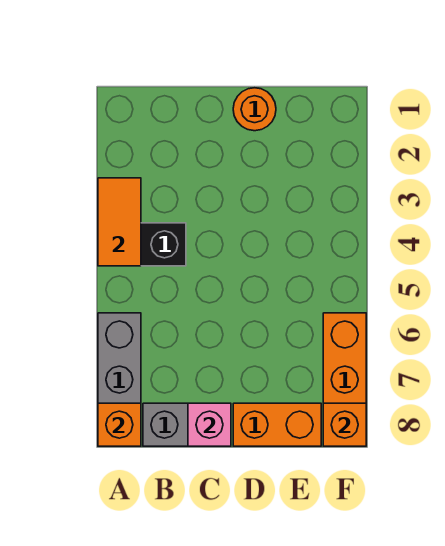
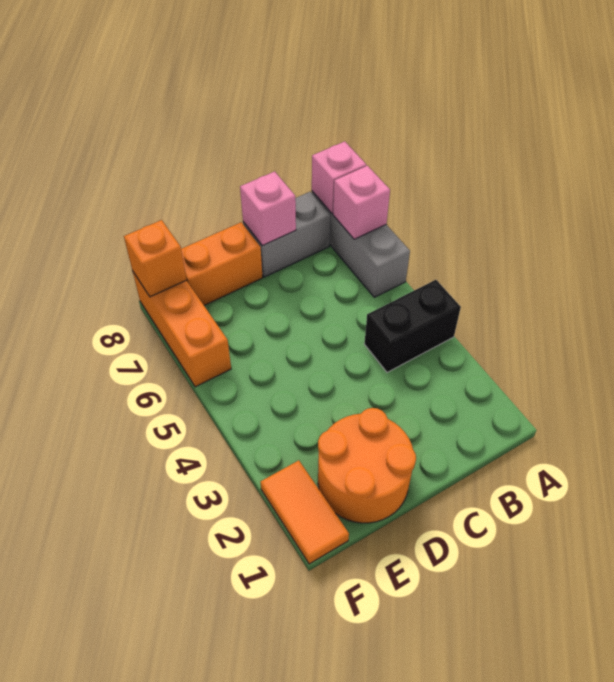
orange tile A3:A4 level 2 -> orange tile F1:F2 level 1
none -> pink brick A7 level 2
orange brick A8 level 2 -> pink brick A8 level 2
orange round brick D1 level 1 -> orange round brick D1:E2 level 1

